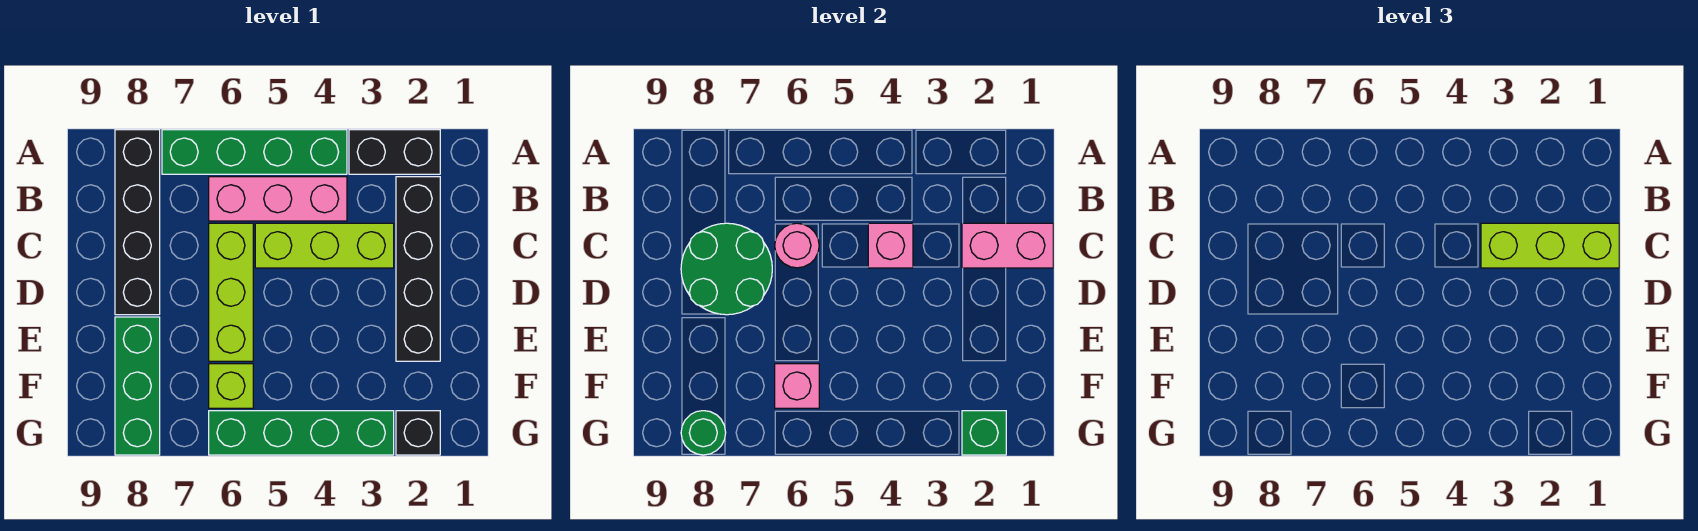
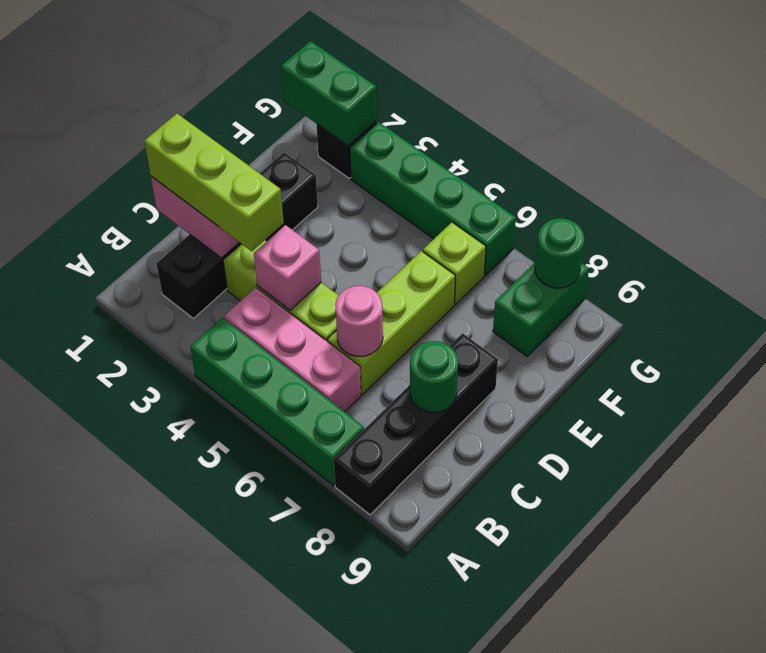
black brick A2:A3 level 1 -> none
green round brick C7:D8 level 2 -> green round brick C8 level 2
green brick E8:G8 level 1 -> green brick F8:G8 level 1
pink brick F6 level 2 -> none
green brick G2 level 2 -> green brick G1:G2 level 2

